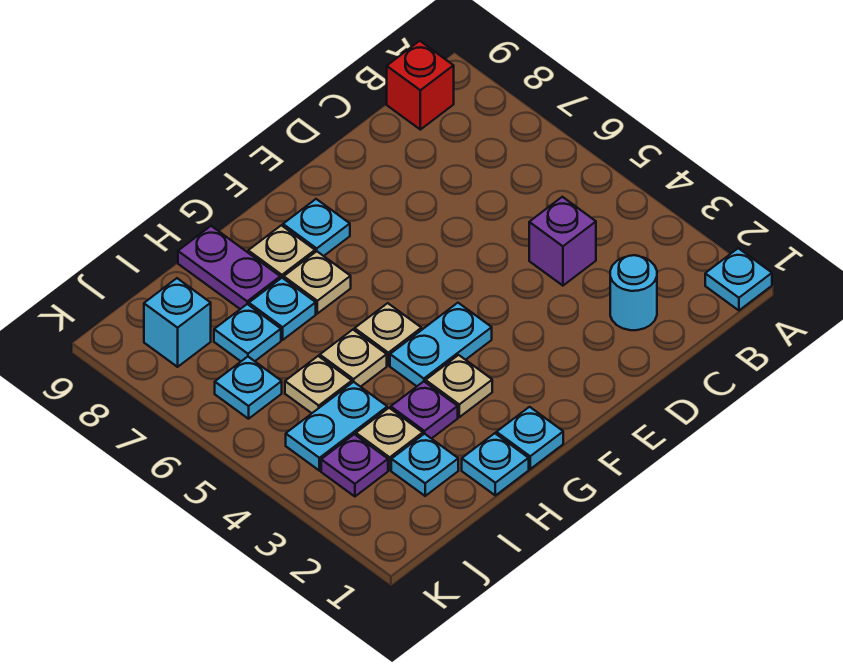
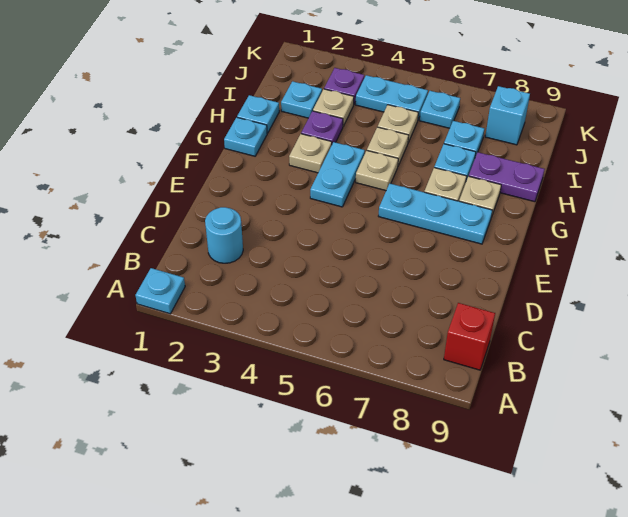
purple brick C4 level 1 -> none
cyan plate F8 level 1 -> cyan plate F6:F8 level 1
cyan plate I4:J4 level 1 -> cyan plate J4:J5 level 1

